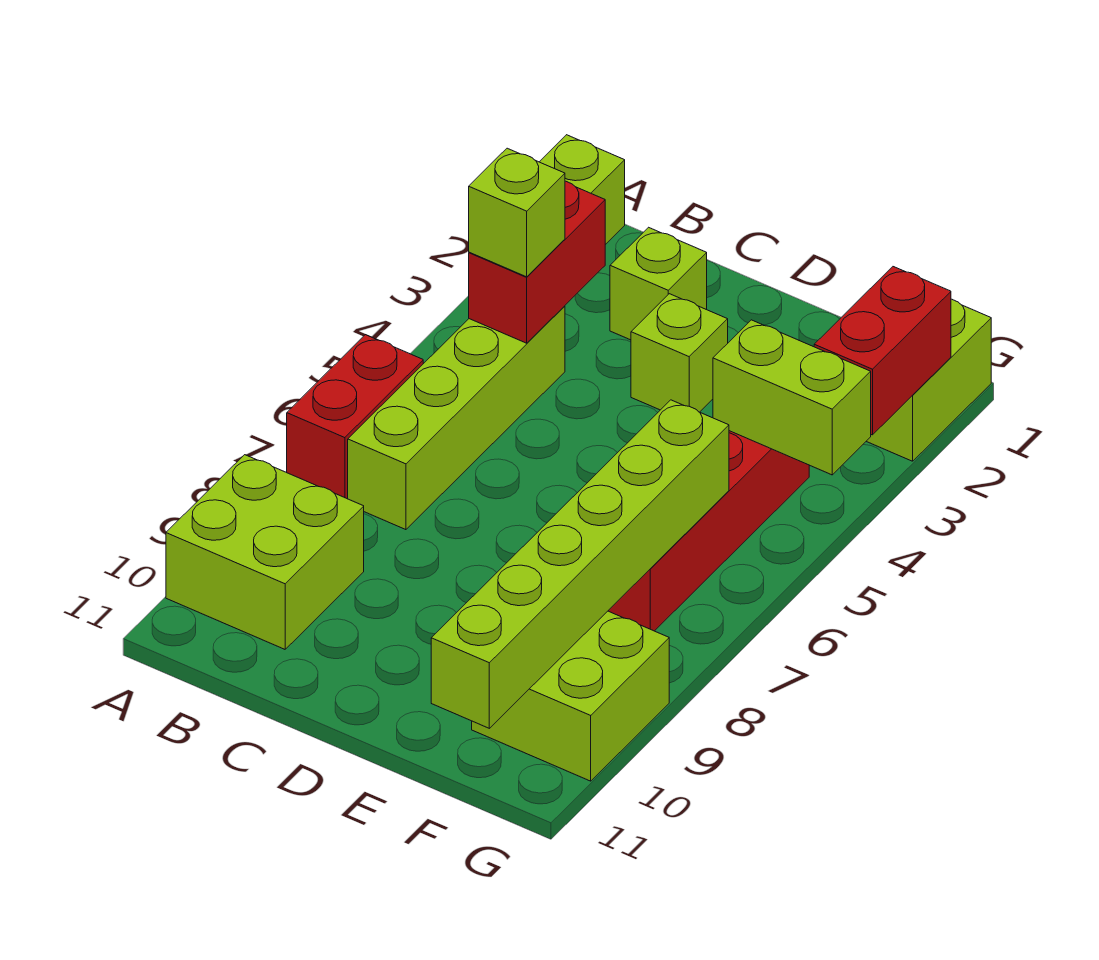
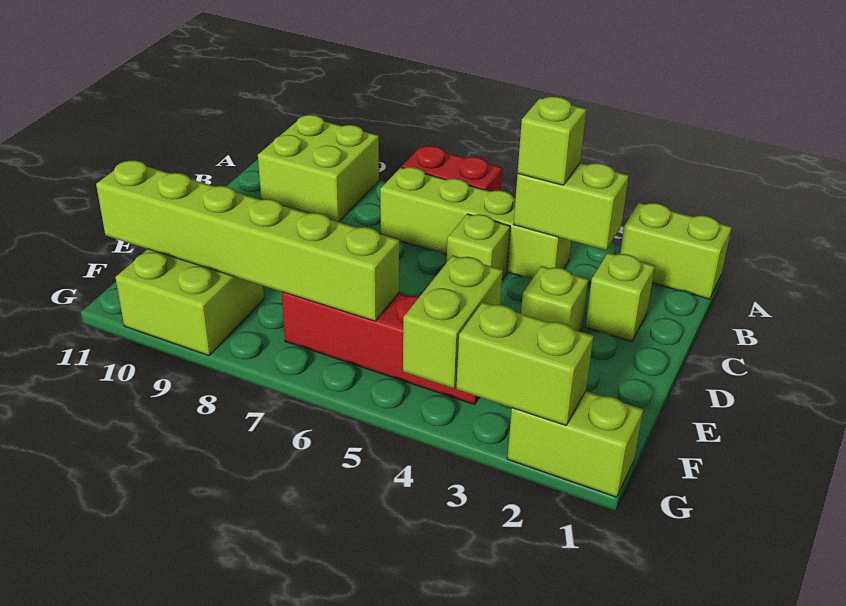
red brick B3:B4 level 2 -> lime brick B3:B4 level 2
none -> lime brick C5 level 1
red brick G2:G3 level 2 -> lime brick G2:G3 level 2

